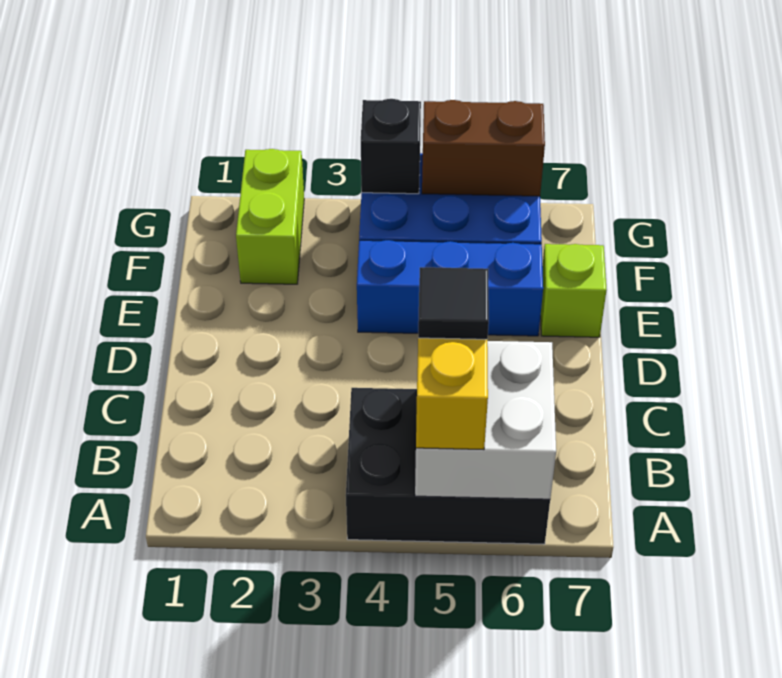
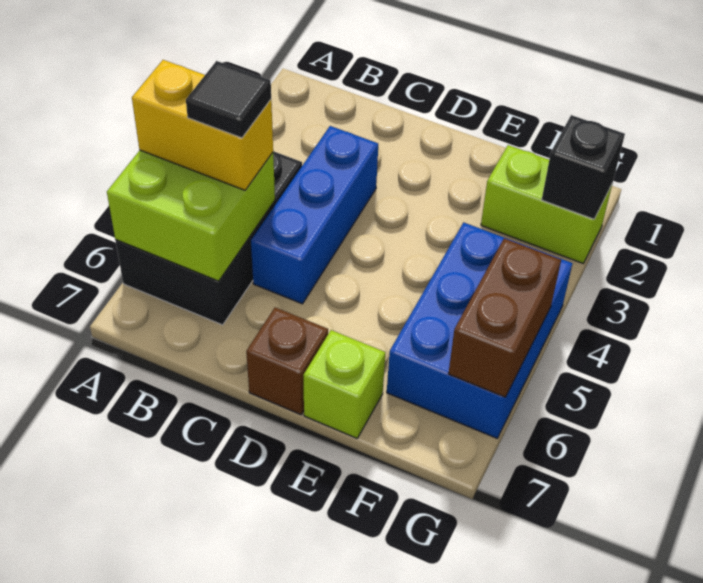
white brick A5:B6 level 2 -> lime brick A5:B6 level 2
none -> brown brick D7 level 1
blue brick E4:E6 level 1 -> blue brick C3:C5 level 1
black brick G4 level 2 -> black brick G2 level 2

